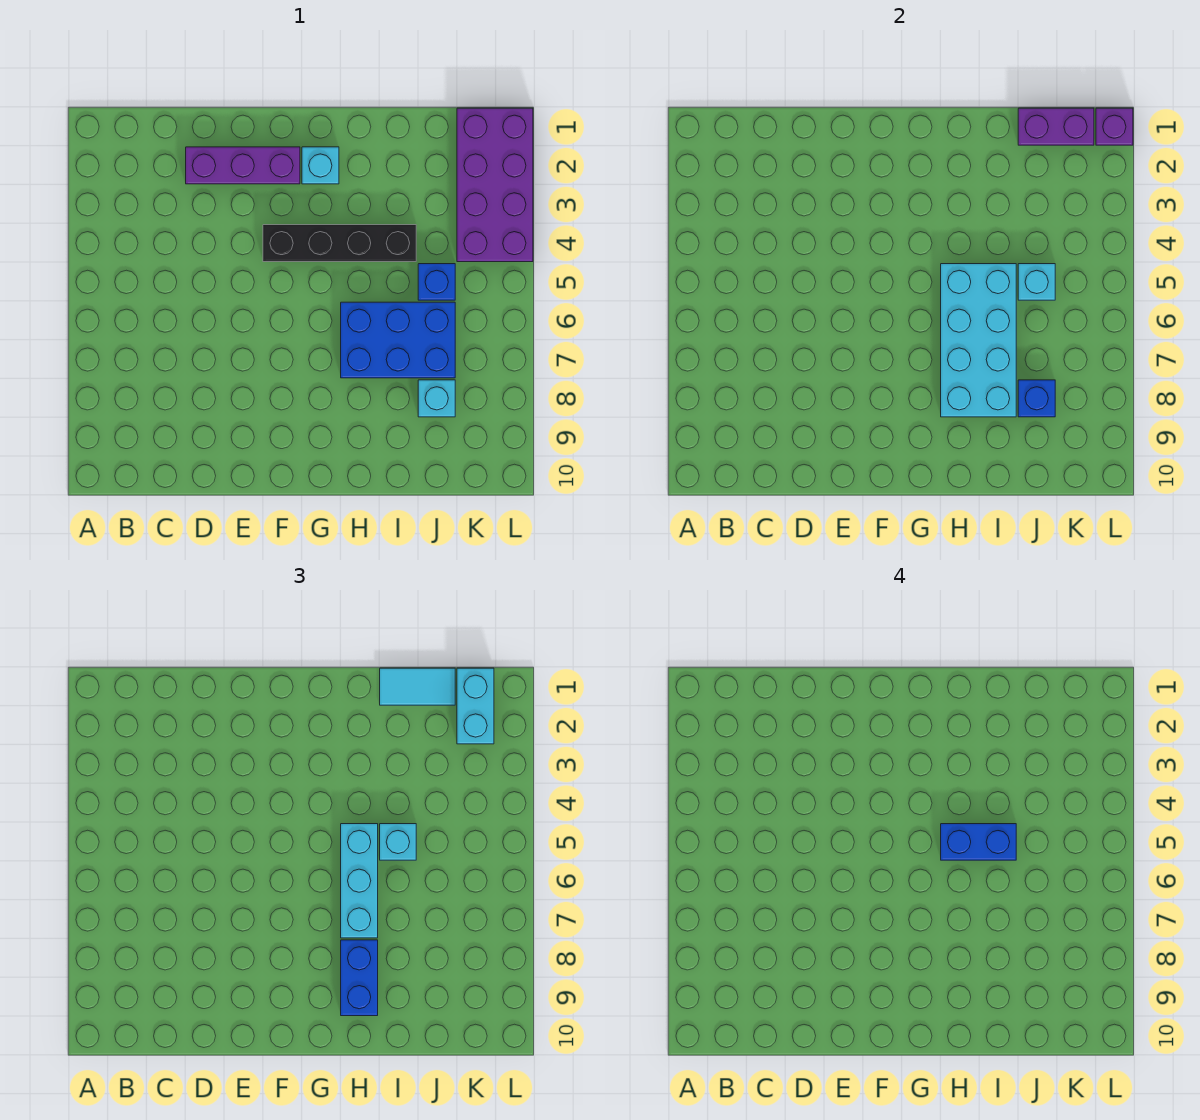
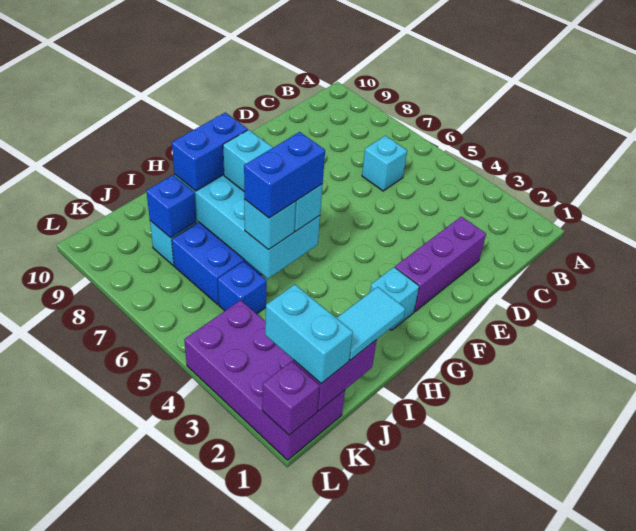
black brick F4:I4 level 1 -> none
blue brick H8:H9 level 3 -> blue brick H8:I8 level 3
cyan brick J5 level 2 -> cyan brick C6 level 1

